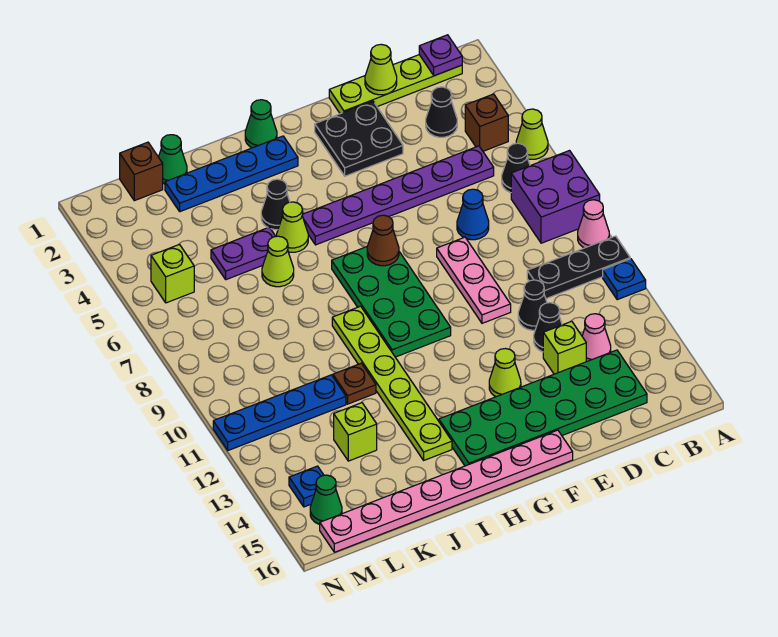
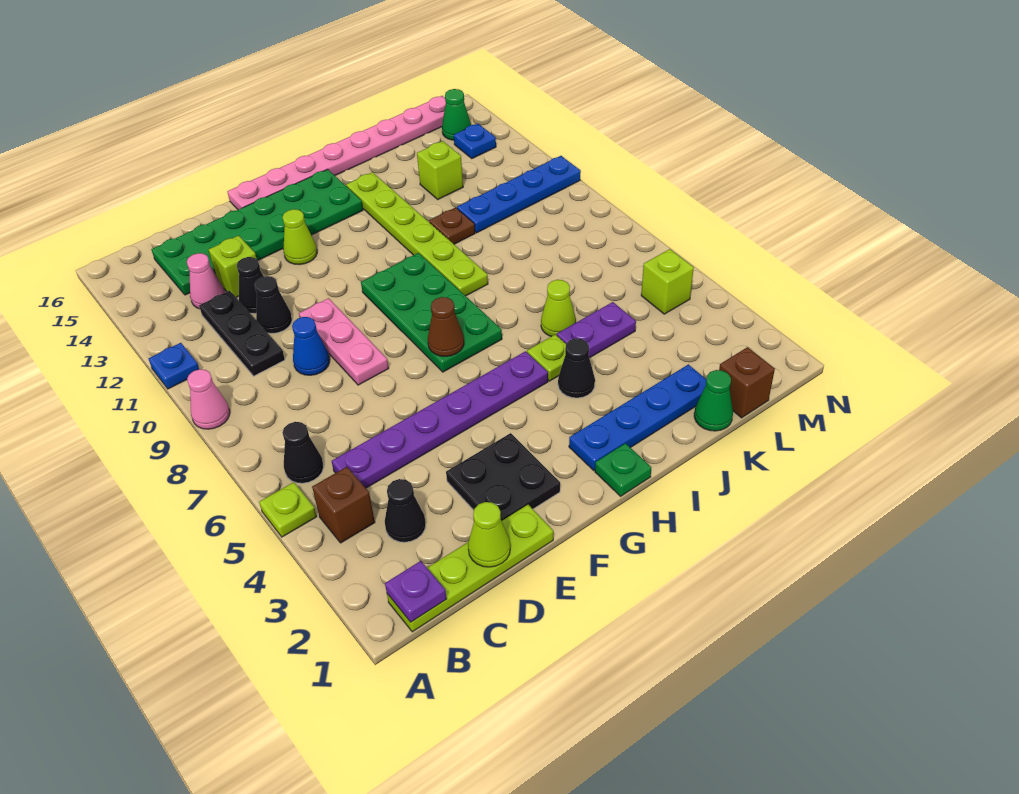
lime cone A5 level 1 -> lime plate A5 level 1
purple brick A7:B8 level 1 -> none
black plate A10:C10 level 1 -> black plate C10:C12 level 1
blue cone D7 level 1 -> blue cone D9 level 1
green cone H1 level 1 -> green plate H1 level 1
lime cone I5 level 1 -> lime plate I5 level 1

